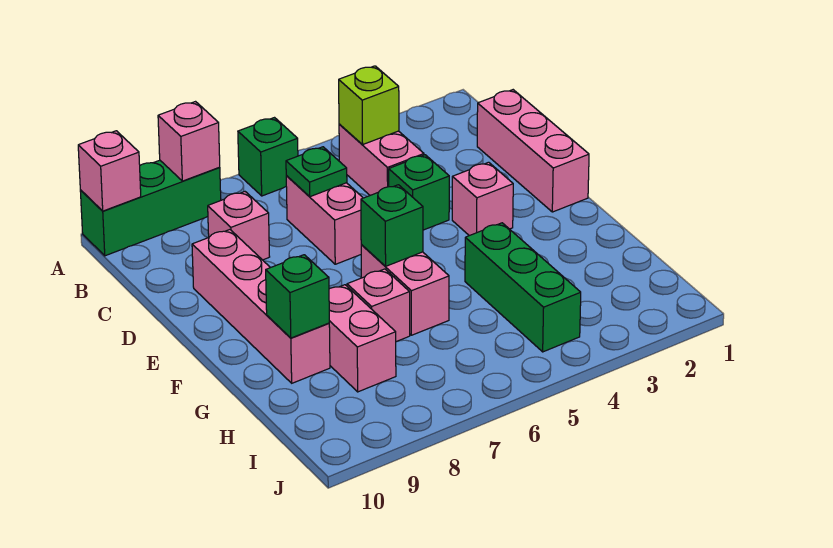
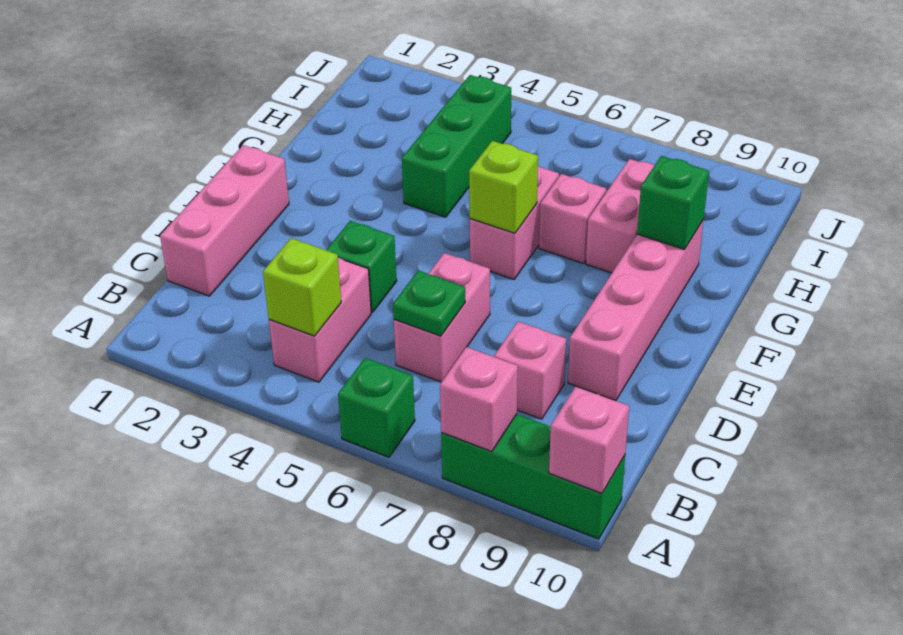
pink brick E3 level 1 -> none
green brick F6 level 2 -> lime brick F6 level 2

